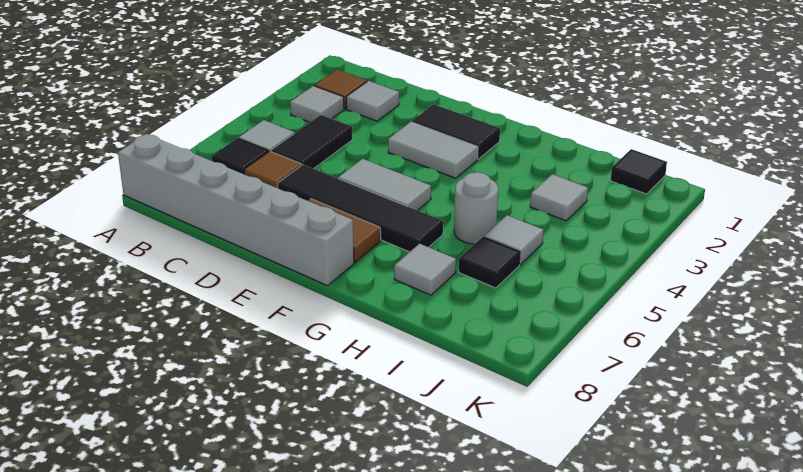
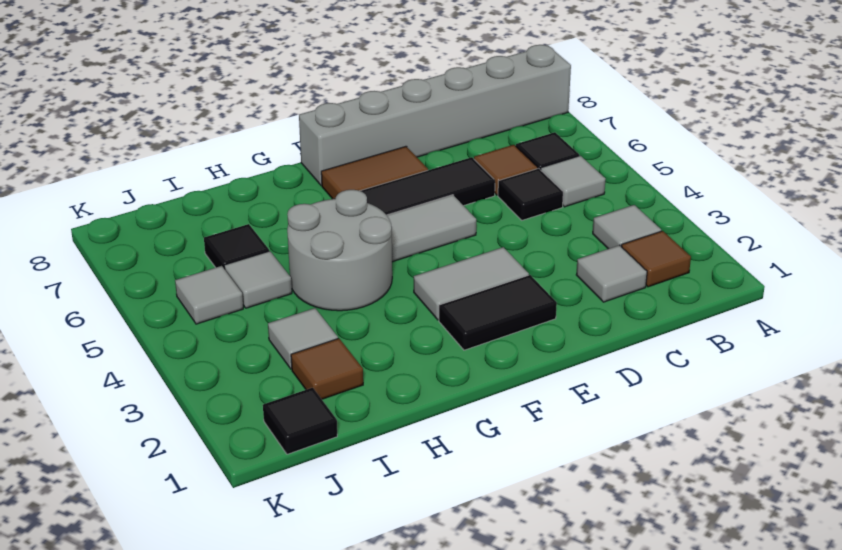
black tile C4:C5 level 1 -> black tile C5 level 1
grey round brick H5 level 1 -> grey round brick G4:H5 level 1
grey tile H7 level 1 -> grey tile J5 level 1
none -> brown tile I2 level 1

